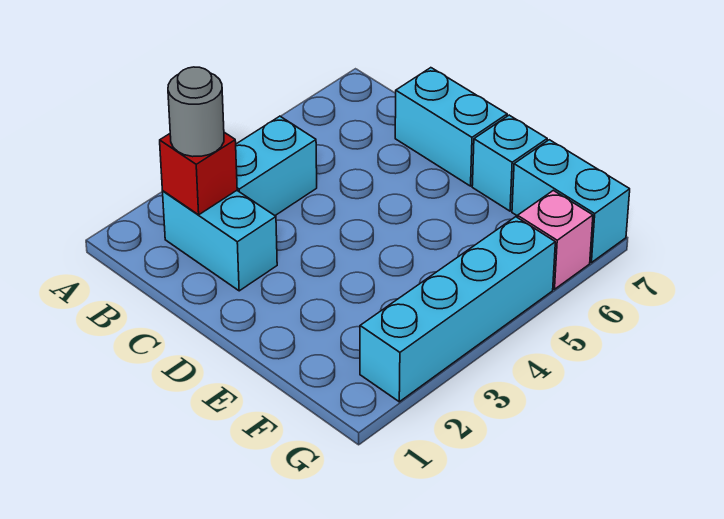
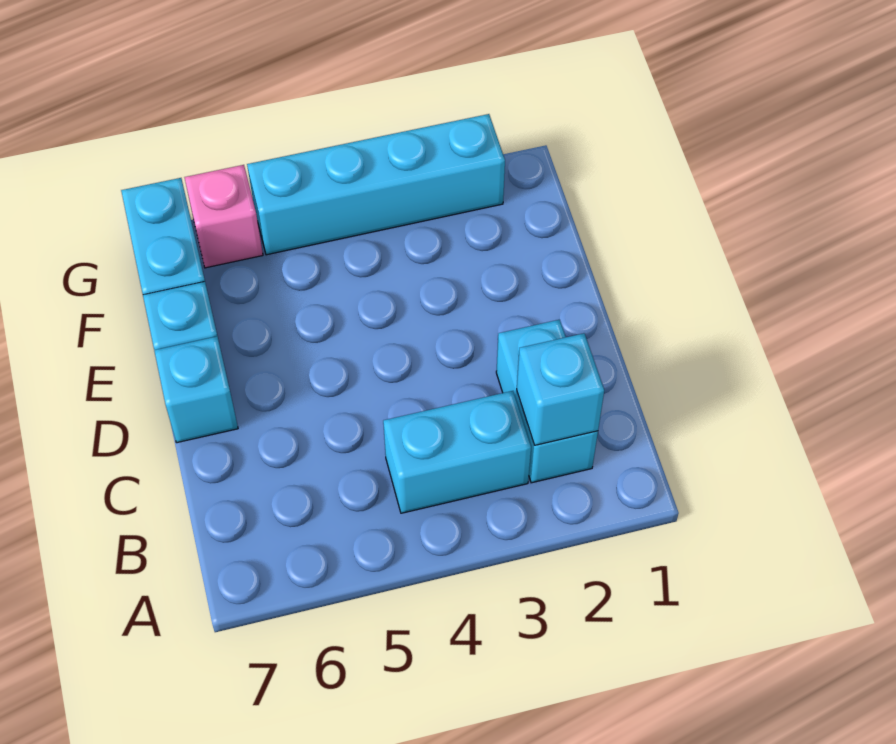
red brick B2 level 2 -> cyan brick B2 level 2
grey round brick B2 level 3 -> none
cyan brick C7:D7 level 1 -> cyan brick D7 level 1

